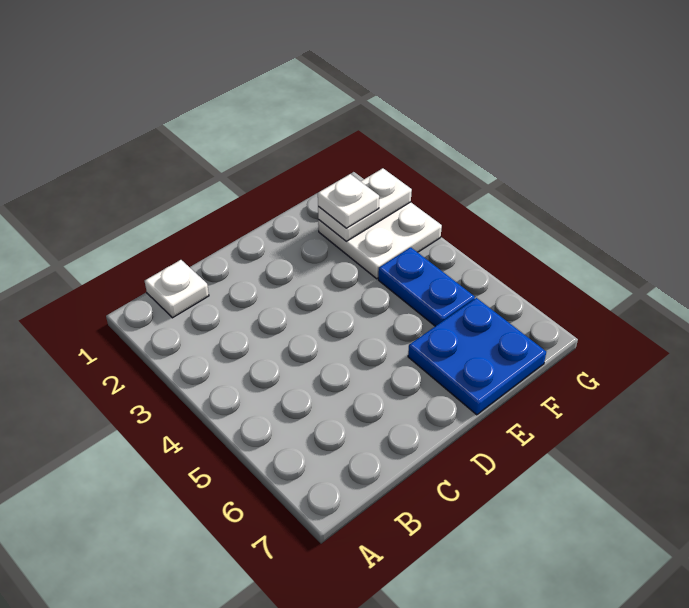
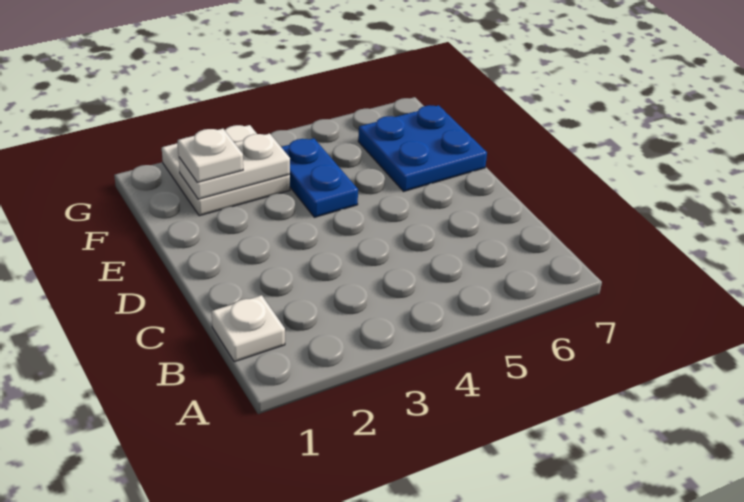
white plate F2:G2 level 2 -> white plate F2:F3 level 2
blue plate F4:F5 level 1 -> blue plate E4:F4 level 1

